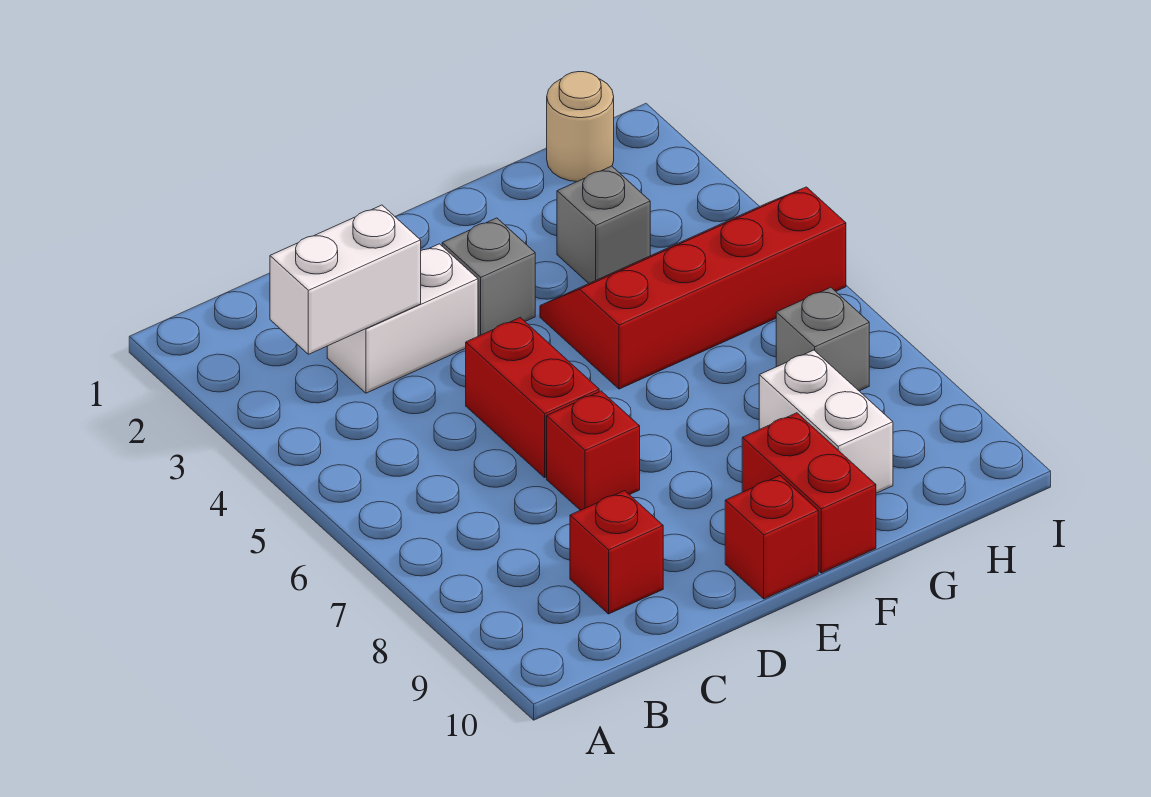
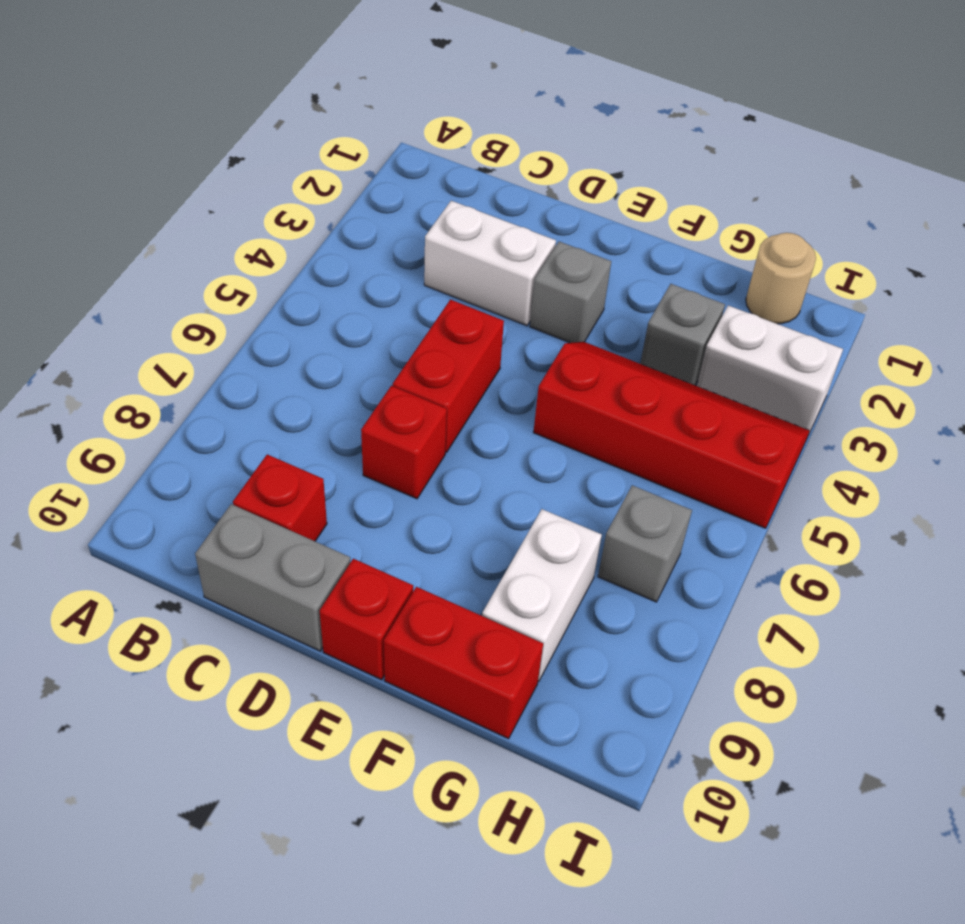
white brick B3:C3 level 2 -> white brick H3:I3 level 1
none -> grey brick C10:D10 level 1
red brick F9:F10 level 1 -> red brick F10:G10 level 1

